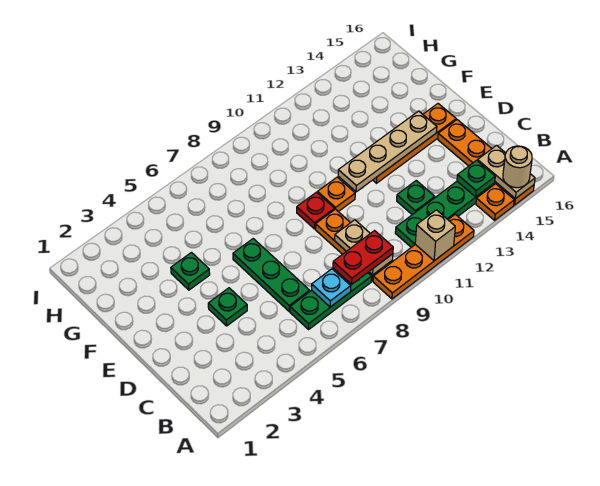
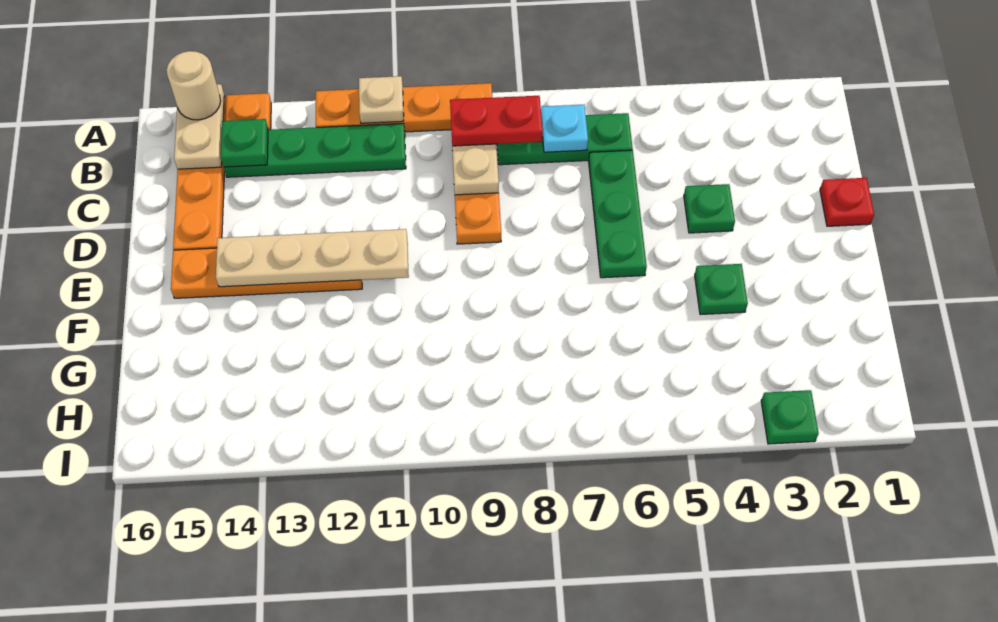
tan brick A11 level 2 -> tan plate A11 level 2
green plate C12 level 1 -> green plate I3 level 1
red plate E9 level 1 -> red plate D1 level 1
orange plate E10 level 1 -> none

